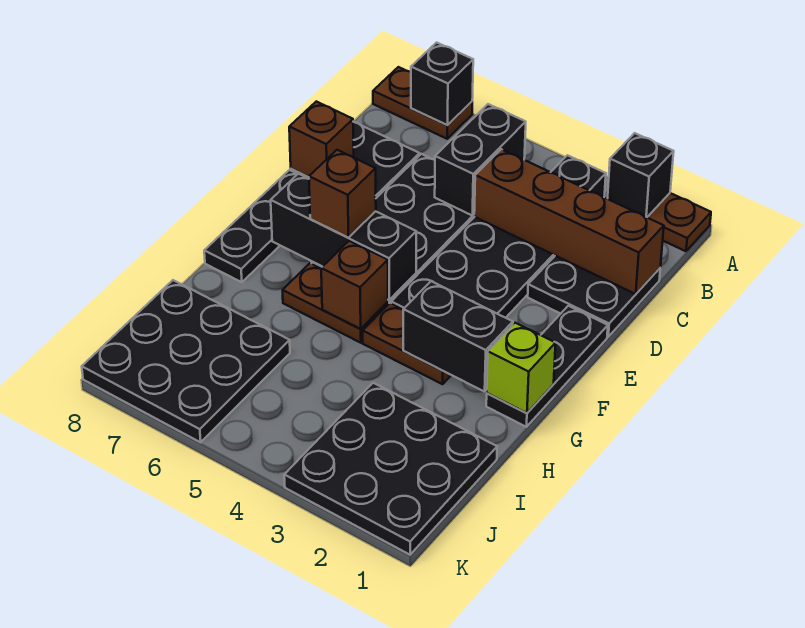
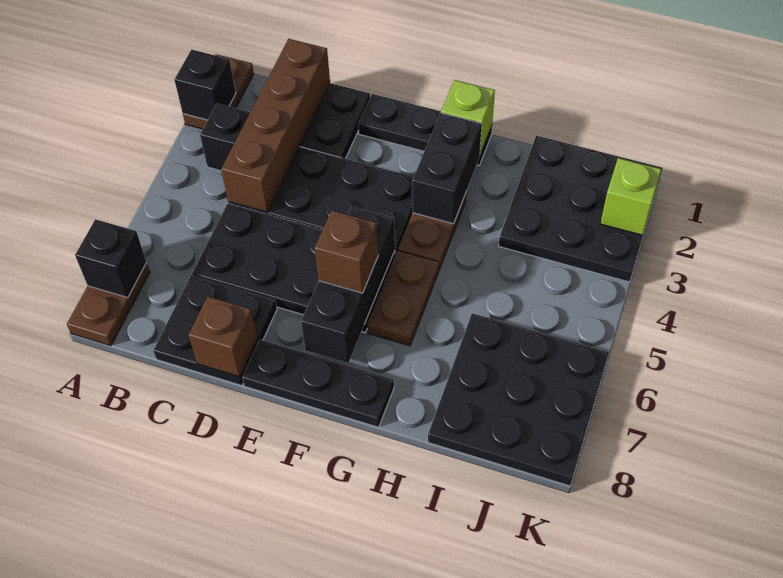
black brick B5:C5 level 2 -> none
brown brick G5 level 2 -> none
none -> lime brick K2 level 2

